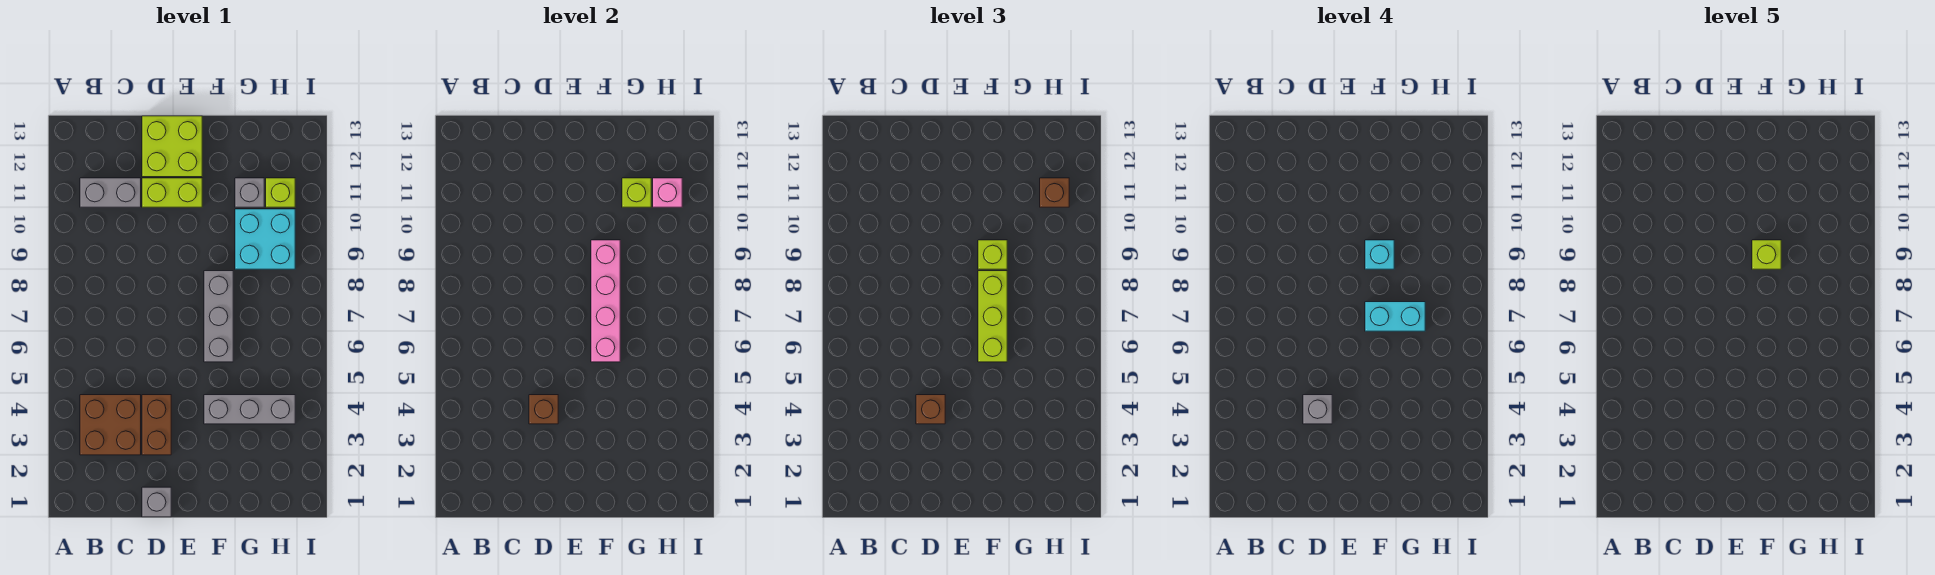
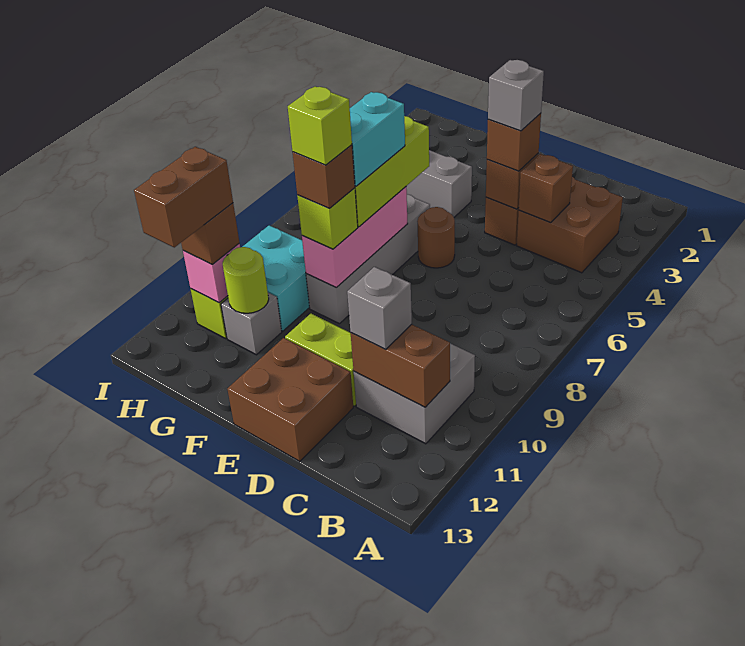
grey brick B11:C11 level 1 -> grey brick B10:C11 level 1
none -> brown brick B11:C11 level 2
none -> brown brick C4 level 2
grey brick D1 level 1 -> grey brick C11 level 3
lime brick D12:E13 level 1 -> brown brick D12:E13 level 1
none -> brown round brick E6 level 1
grey brick F6:F8 level 1 -> grey brick F6:F9 level 1
pink brick F6:F9 level 2 -> pink brick F7:F9 level 2
cyan brick F7:G7 level 4 -> cyan brick F7:F8 level 4
cyan brick F9 level 4 -> brown brick F9 level 4
lime brick G11 level 2 -> lime round brick G11 level 2
none -> brown brick H11:H12 level 4

